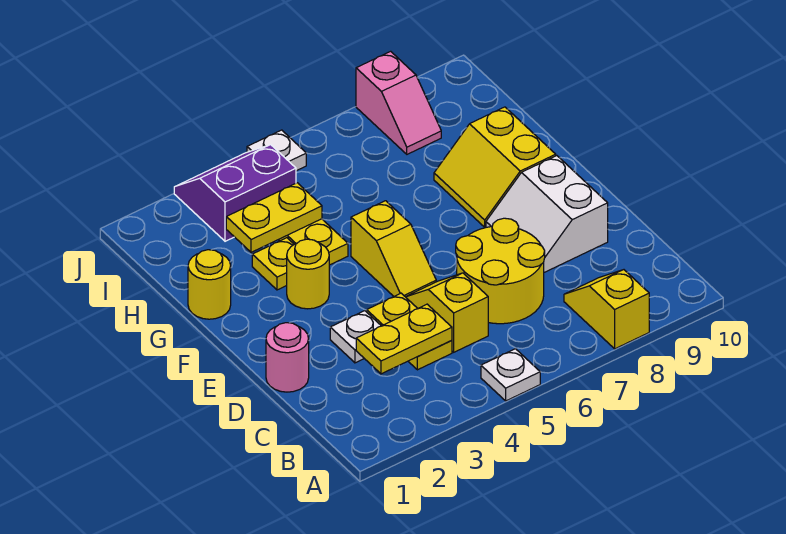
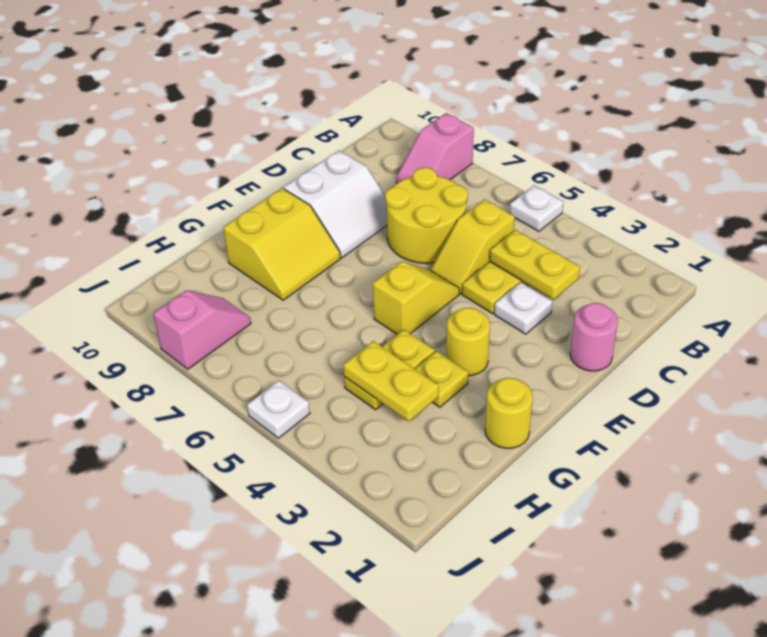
yellow slope A8:B8 level 1 top A -> pink slope A8:B8 level 1 top A
purple slope I3:J4 level 1 top I -> none

